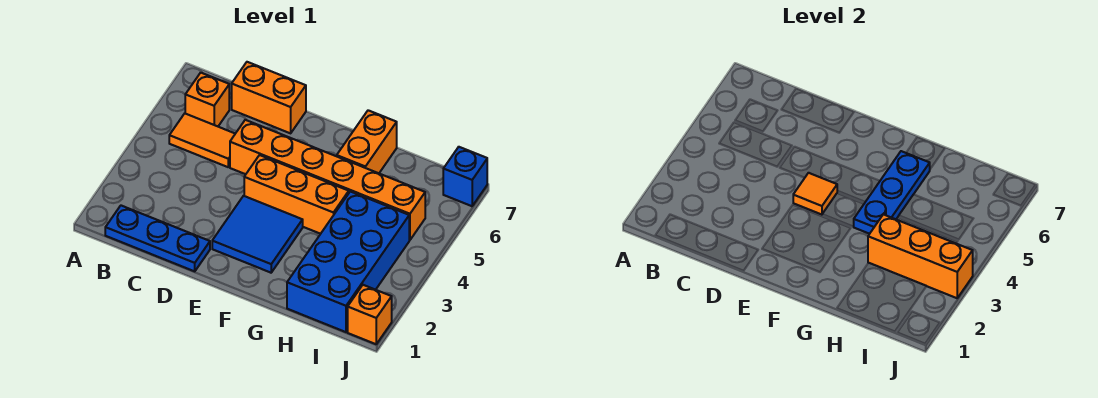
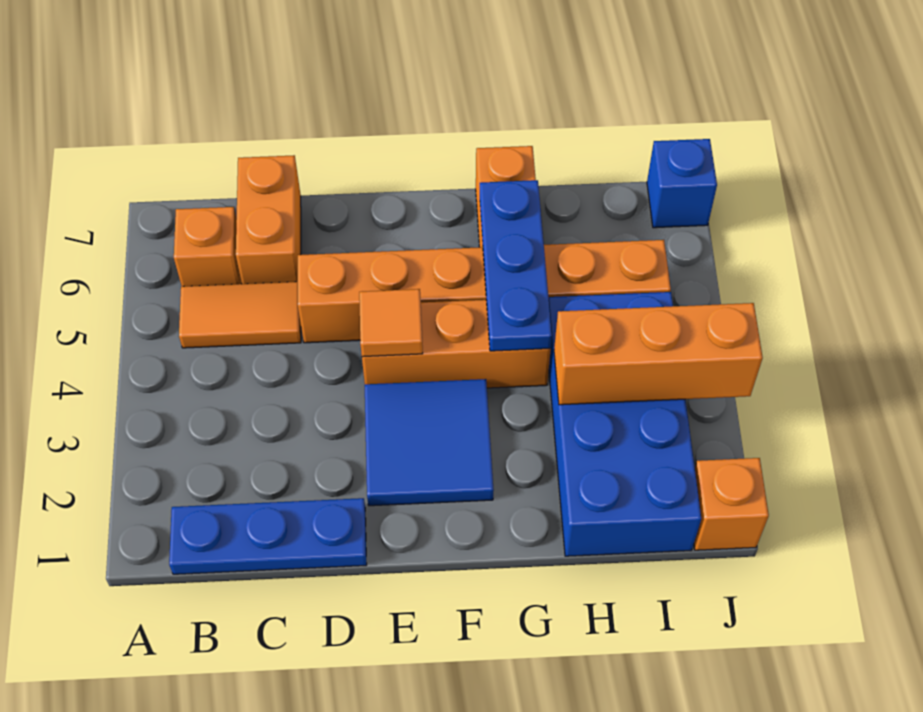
orange brick C7:D7 level 1 -> orange brick C6:C7 level 1

